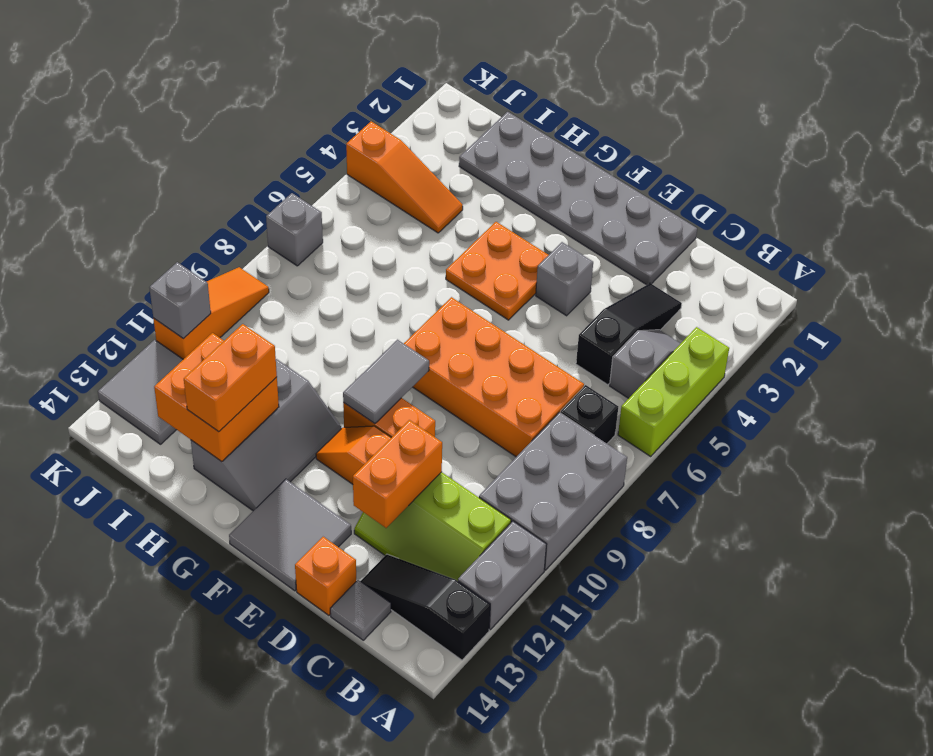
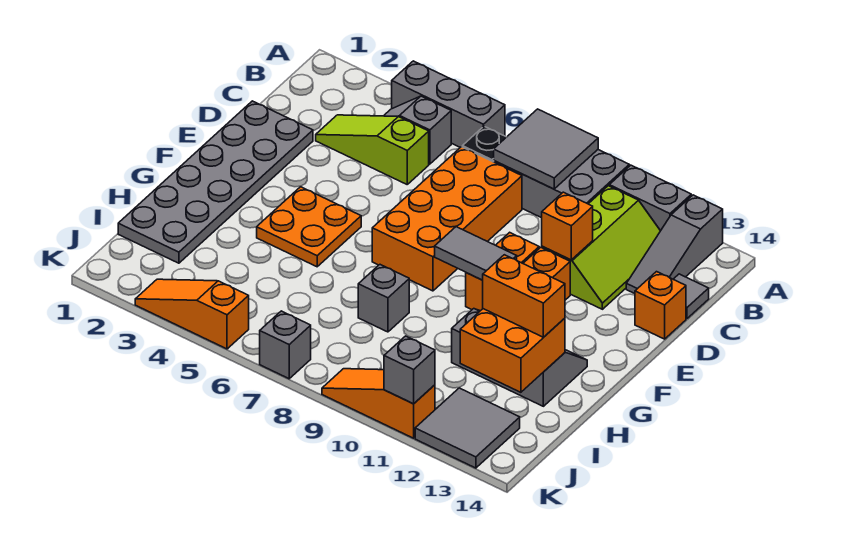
lime brick A4:A6 level 1 -> grey brick A4:A6 level 1
black slope A13:C13 level 1 top A -> grey slope A13:C13 level 1 top A
black slope C3:C5 level 1 top 5 -> lime slope C3:C5 level 1 top 5
orange brick D11:D12 level 2 -> orange brick D11 level 2
grey brick E4 level 1 -> grey brick H8 level 1
grey tile E13:F14 level 1 -> grey tile A8:B9 level 2
orange slope I4:K4 level 1 top K -> orange slope K3:K5 level 1 top 5

